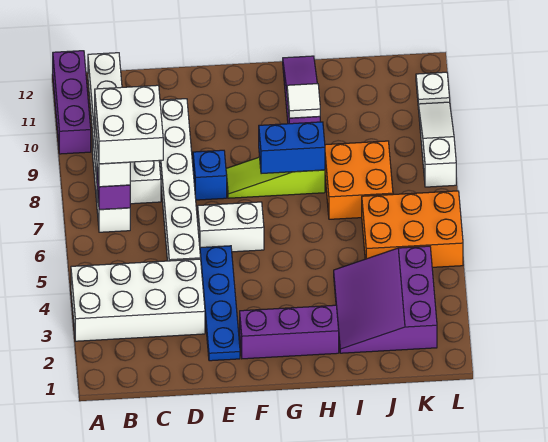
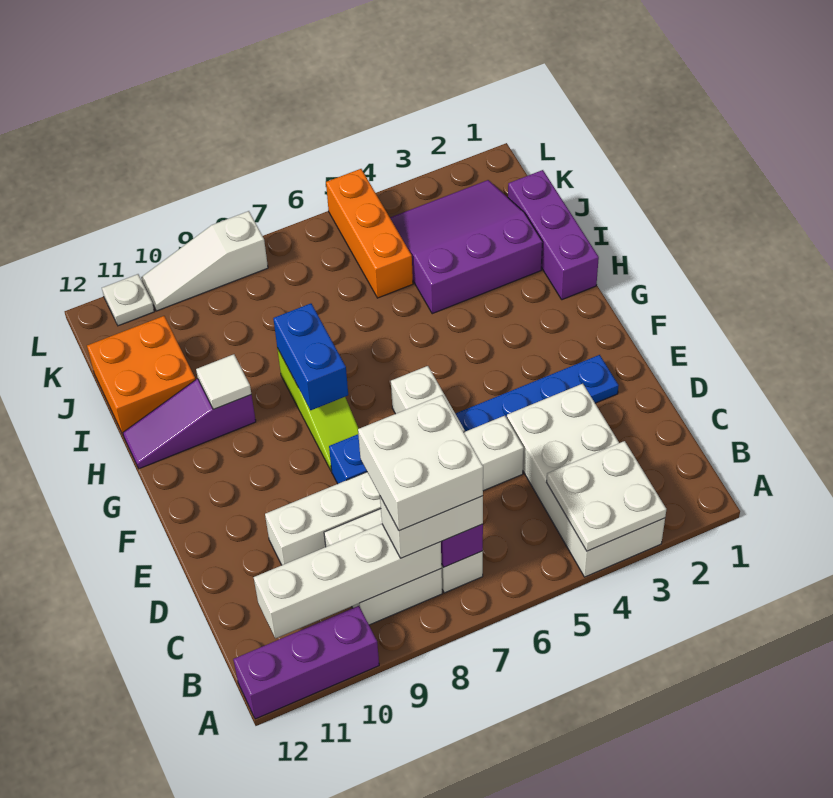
none -> white plate A3:B4 level 2
purple brick F2:H2 level 1 -> purple brick H1:J1 level 1
purple slope I2:K4 level 1 top K -> purple slope I2:K4 level 1 top I
orange brick I7:J8 level 1 -> orange brick I11:J12 level 1
orange brick J5:L6 level 1 -> orange brick J5:L5 level 1

